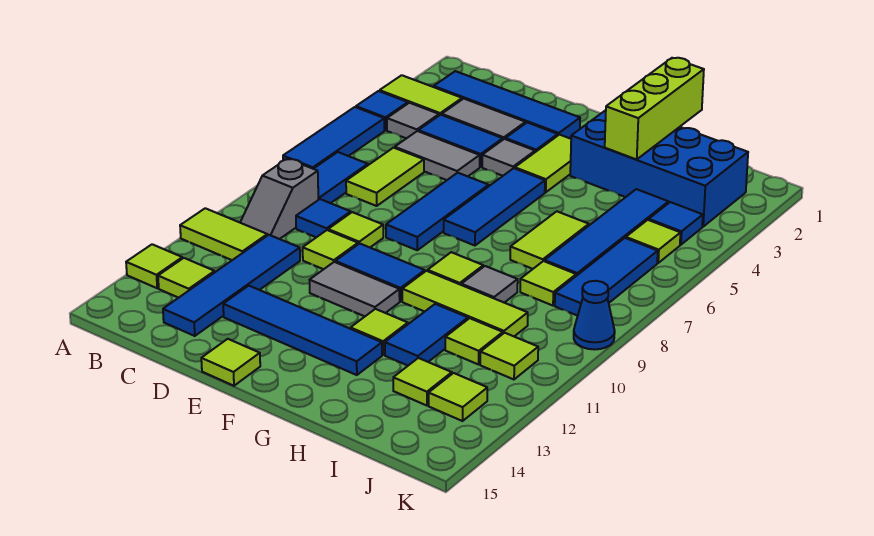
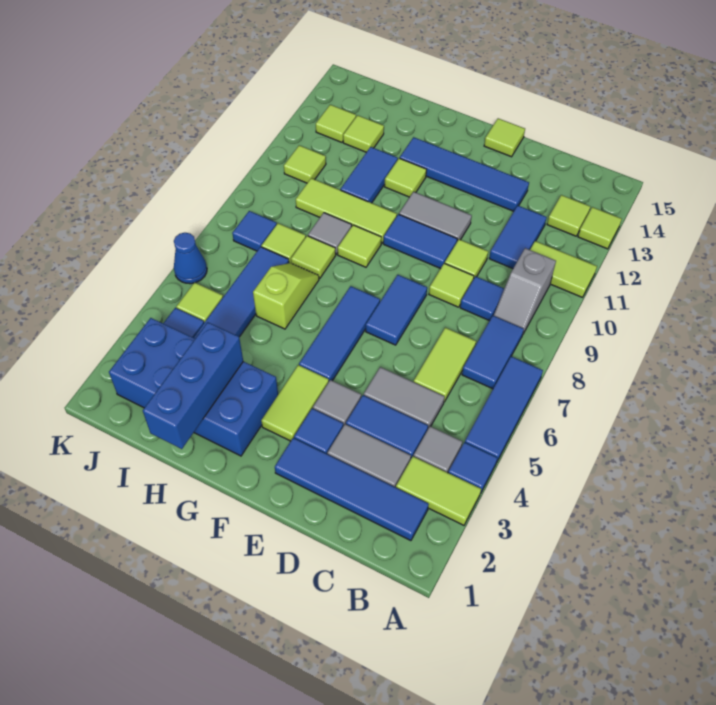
grey slope B9:B10 level 1 top 9 -> grey slope B9:B10 level 1 top 10
blue tile C11:C14 level 1 -> blue tile C11:C12 level 1
blue tile E6:E8 level 1 -> blue tile E7:E8 level 1
lime brick H1:H3 level 2 -> blue brick H1:H3 level 2
lime tile H6:H7 level 1 -> lime slope H6:H7 level 1 top 6
lime tile I11 level 1 -> lime tile H8 level 1
blue tile J6:J8 level 1 -> blue tile J8 level 1
blue cone K9 level 1 -> blue cone K6 level 1

